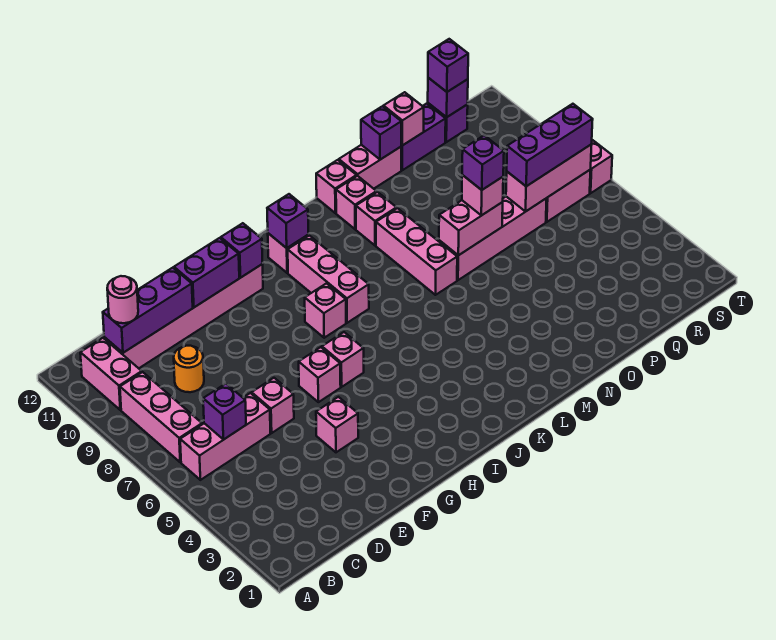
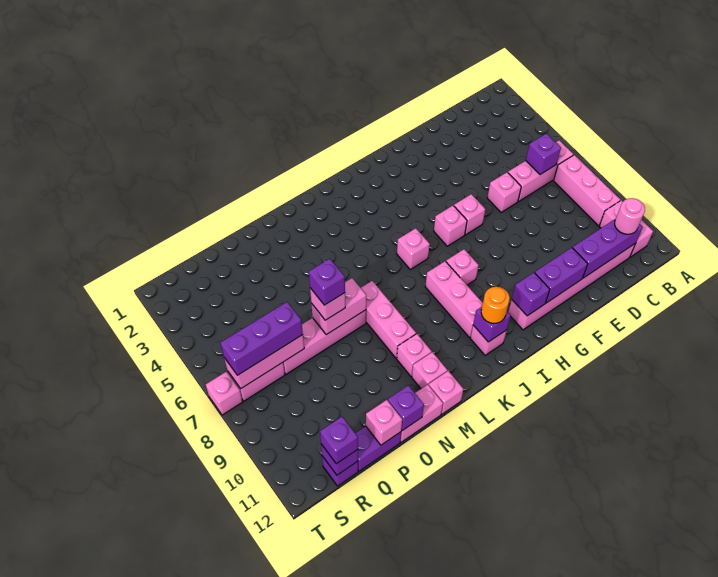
orange round brick D9 level 1 -> orange round brick J11 level 3
pink brick F4 level 1 -> pink brick J6 level 1

